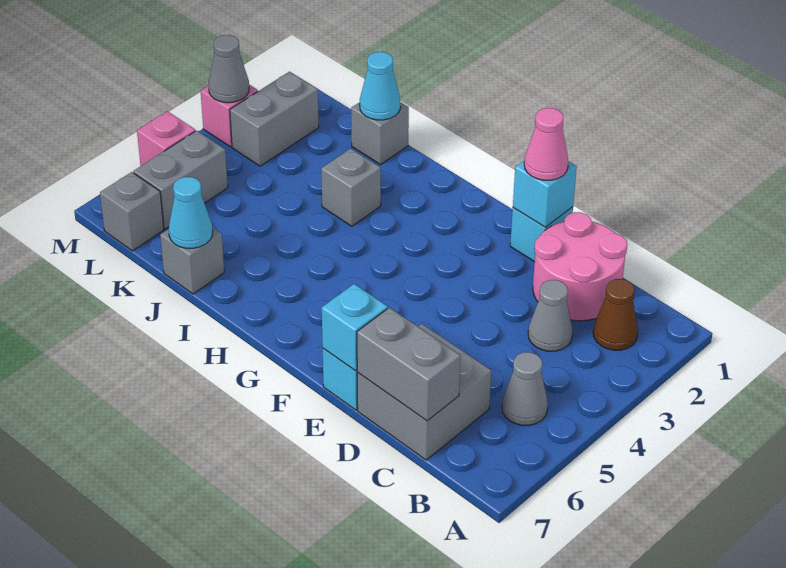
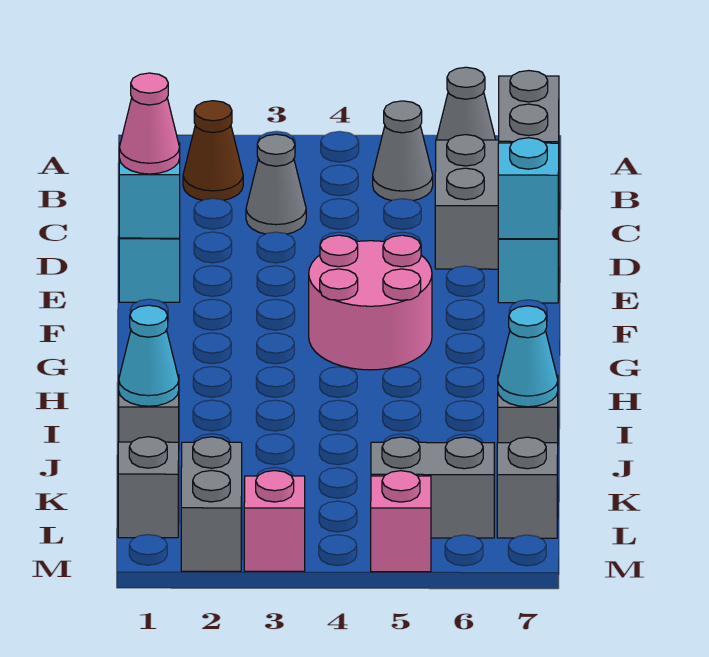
pink round brick C1:D2 level 1 -> pink round brick F4:G5 level 1
grey brick I3 level 1 -> grey brick L1 level 1
grey brick L2:L3 level 1 -> grey brick L2:M2 level 1
grey cone M3 level 2 -> grey cone A6 level 1

